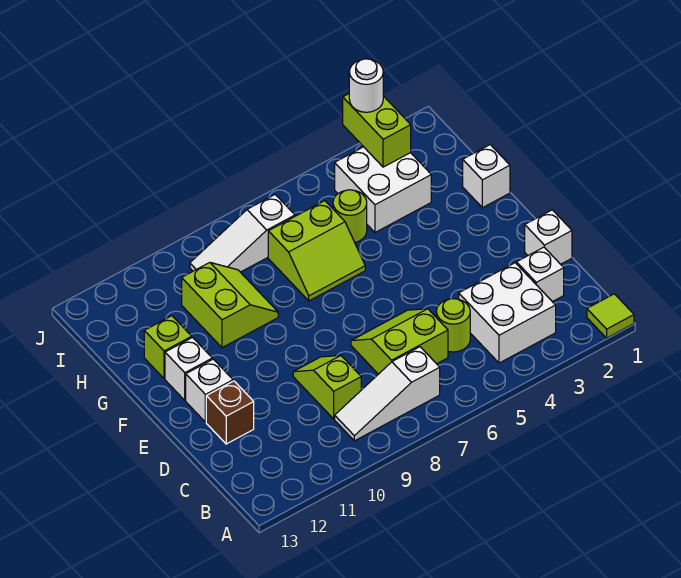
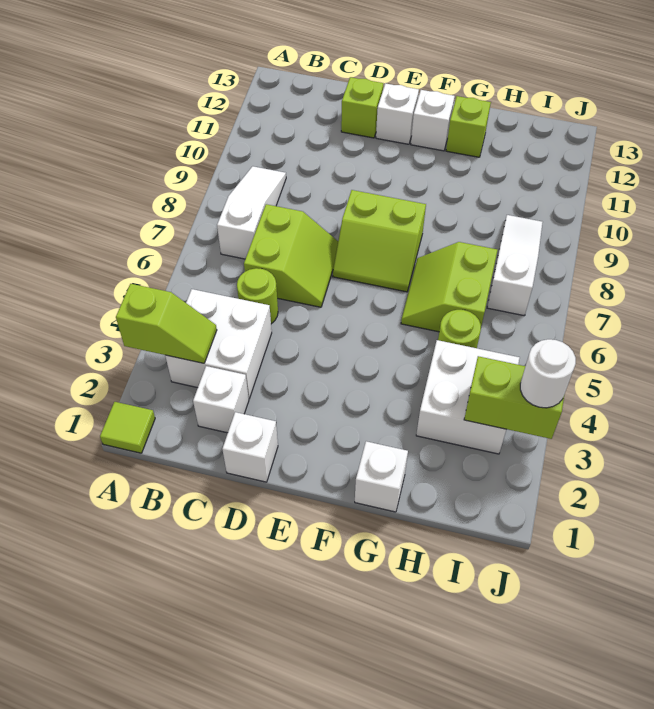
lime slope C9:D9 level 1 top C -> lime slope A3:B3 level 2 top A
brown brick D12 level 1 -> lime brick D12 level 1
lime slope G9:H10 level 1 top 10 -> lime slope E7:F8 level 1 top 8

